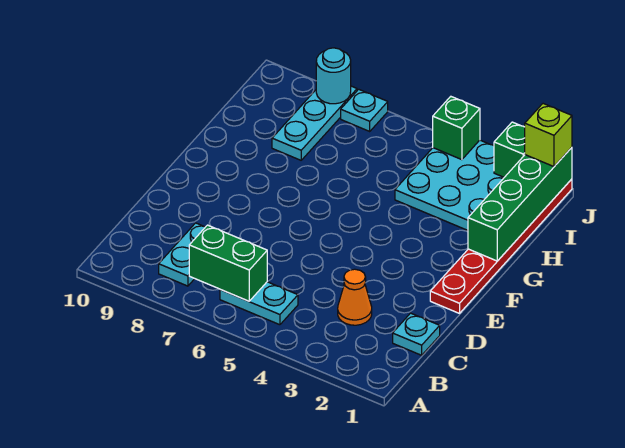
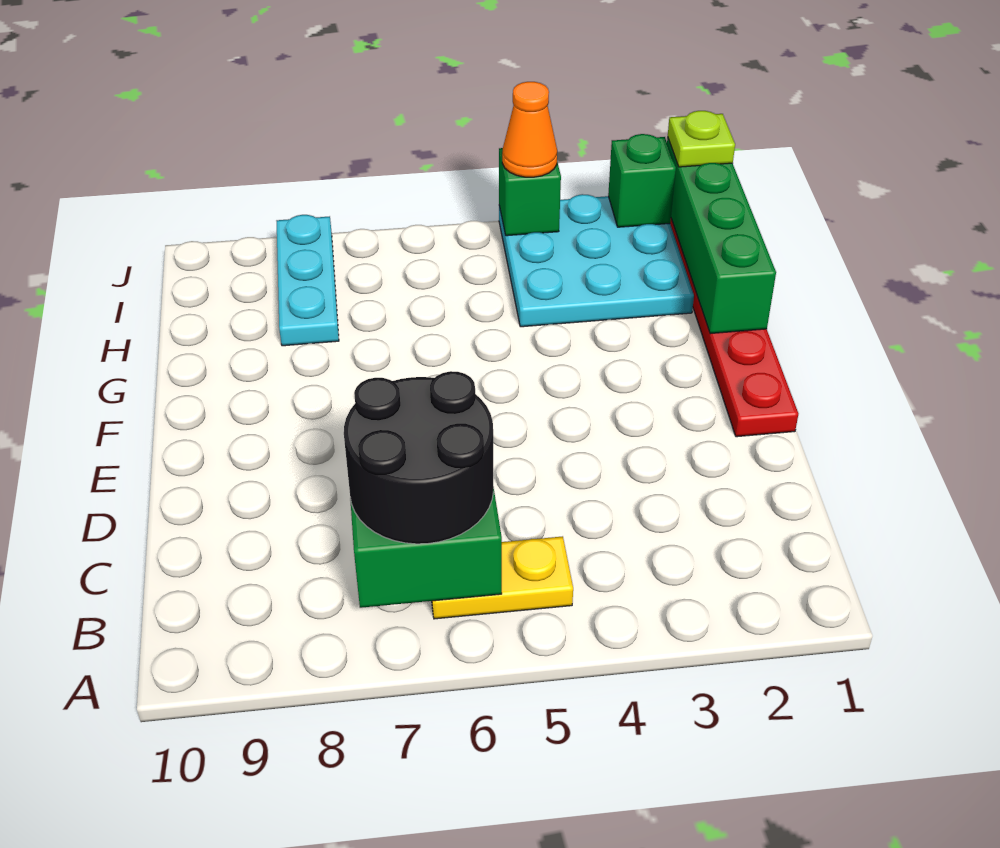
cyan plate B5:B6 level 1 -> yellow plate B5:B6 level 1
none -> black round brick B6:C7 level 3
cyan plate B8:C8 level 1 -> none
cyan plate C1 level 1 -> none
orange cone C3 level 1 -> orange cone J4 level 3
lime brick J1 level 3 -> lime plate J1 level 3
cyan plate J7 level 1 -> none
cyan round brick J8 level 2 -> none

